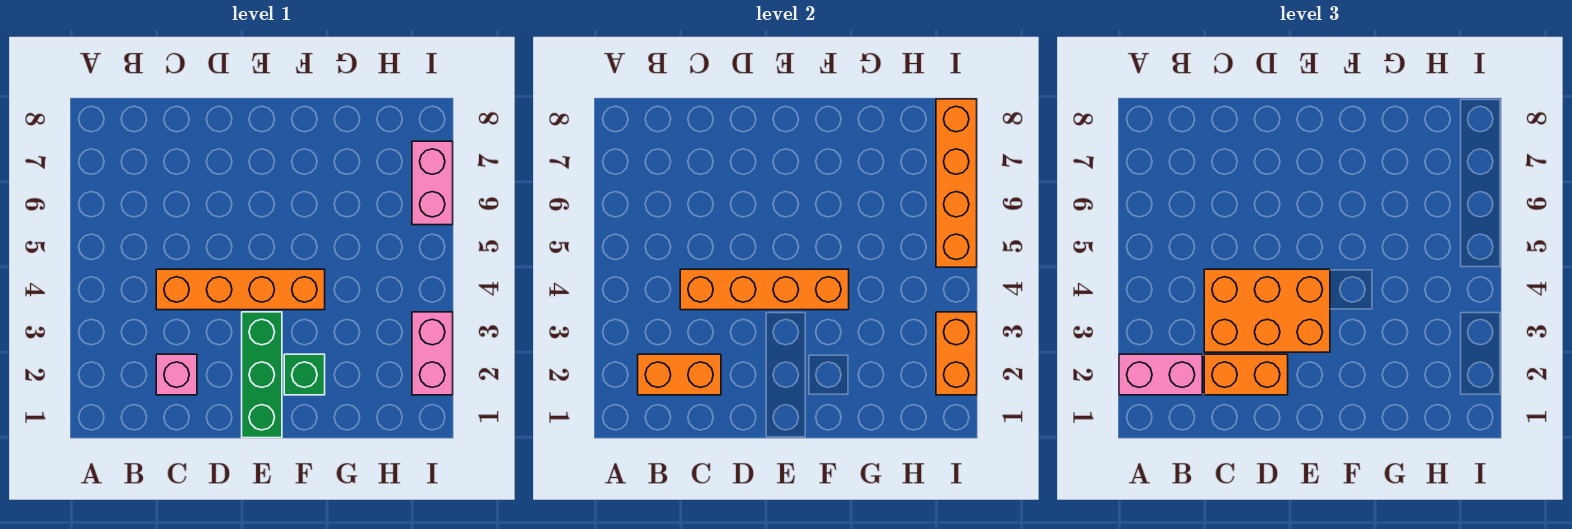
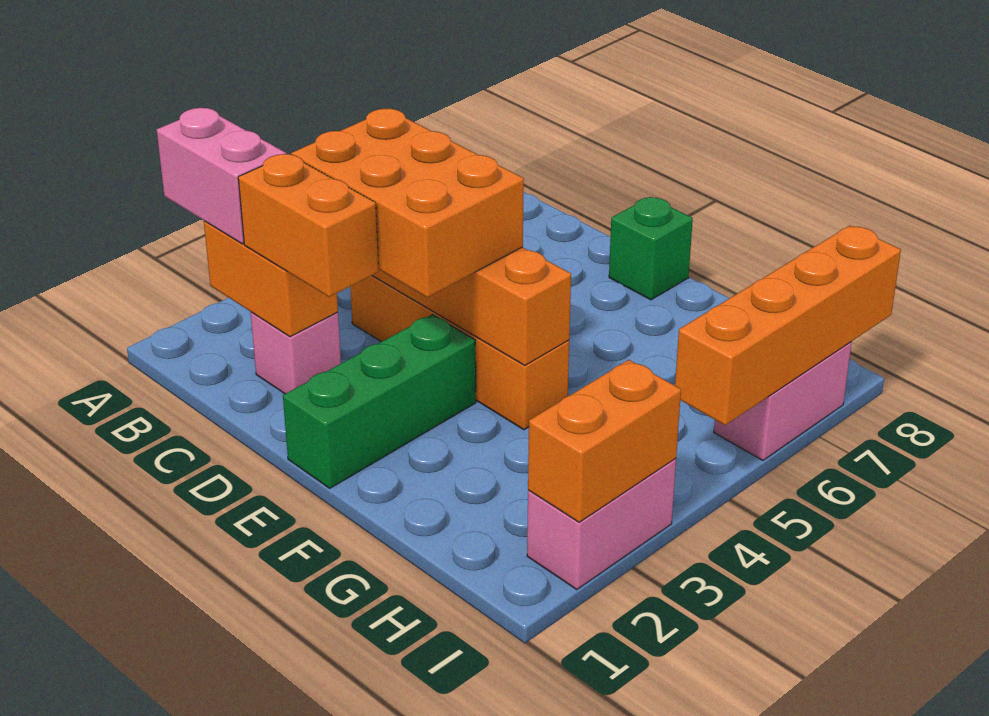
green brick F2 level 1 -> green brick E8 level 1

